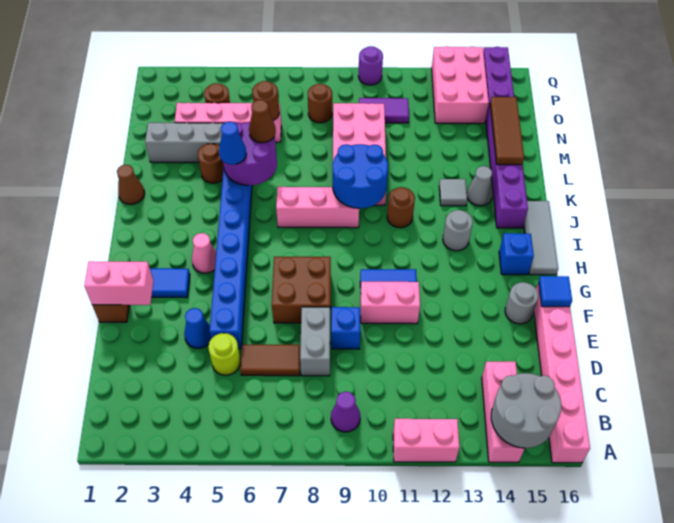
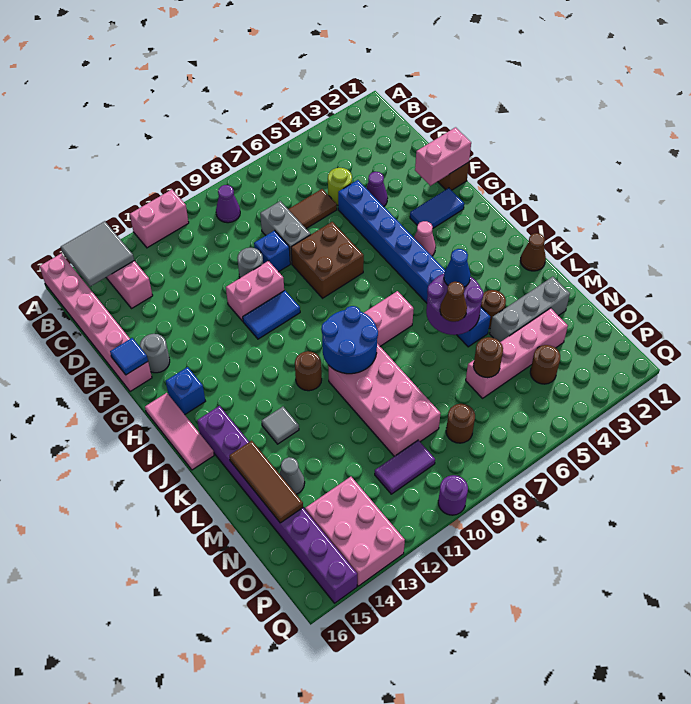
grey round brick A14:B15 level 2 -> grey tile A14:B15 level 2
blue cone E4 level 1 -> purple cone E4 level 1
grey tile H16:J16 level 1 -> pink tile H16:J16 level 1
grey round brick I13 level 1 -> grey round brick E10 level 1
grey cone K14 level 1 -> grey cone M14 level 1

